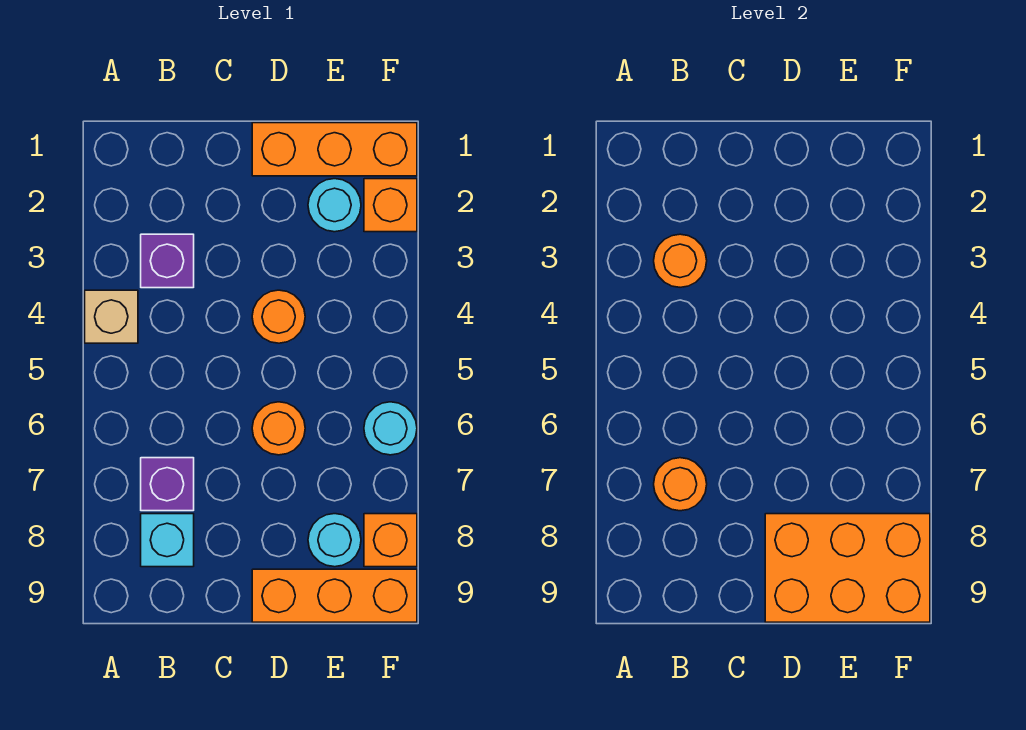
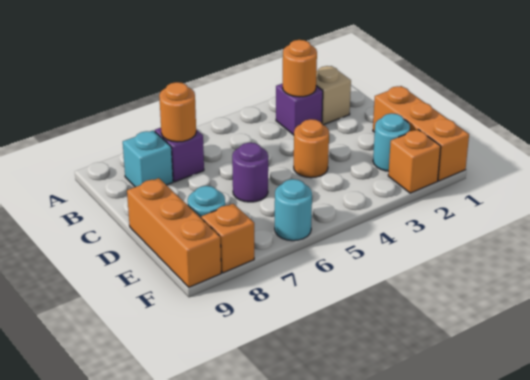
tan brick A4 level 1 -> tan brick B2 level 1
orange round brick D6 level 1 -> purple round brick D6 level 1
orange brick D8:F9 level 2 -> none

